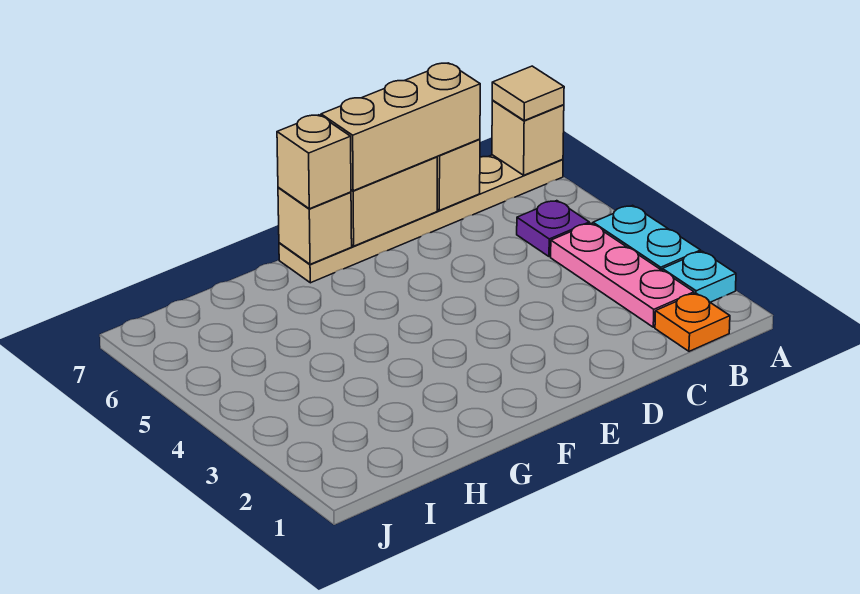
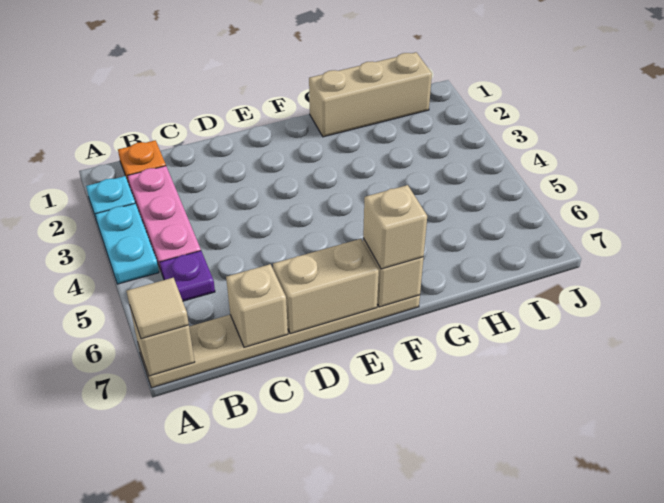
tan brick C7:E7 level 3 -> tan brick G1:I1 level 1

